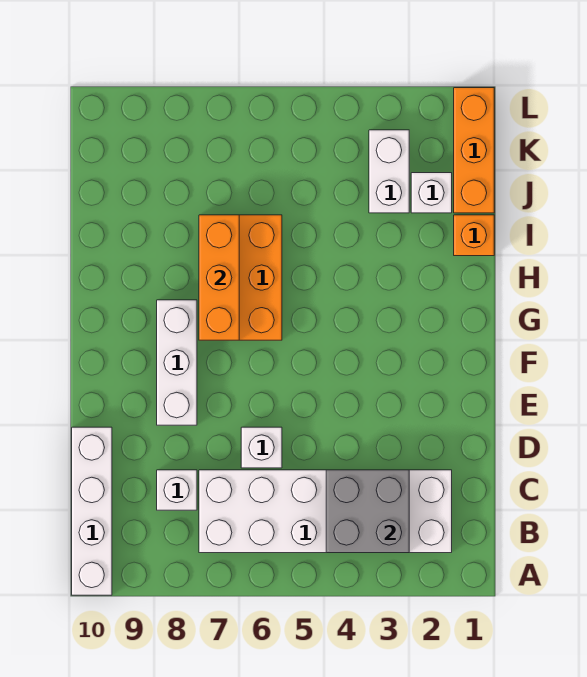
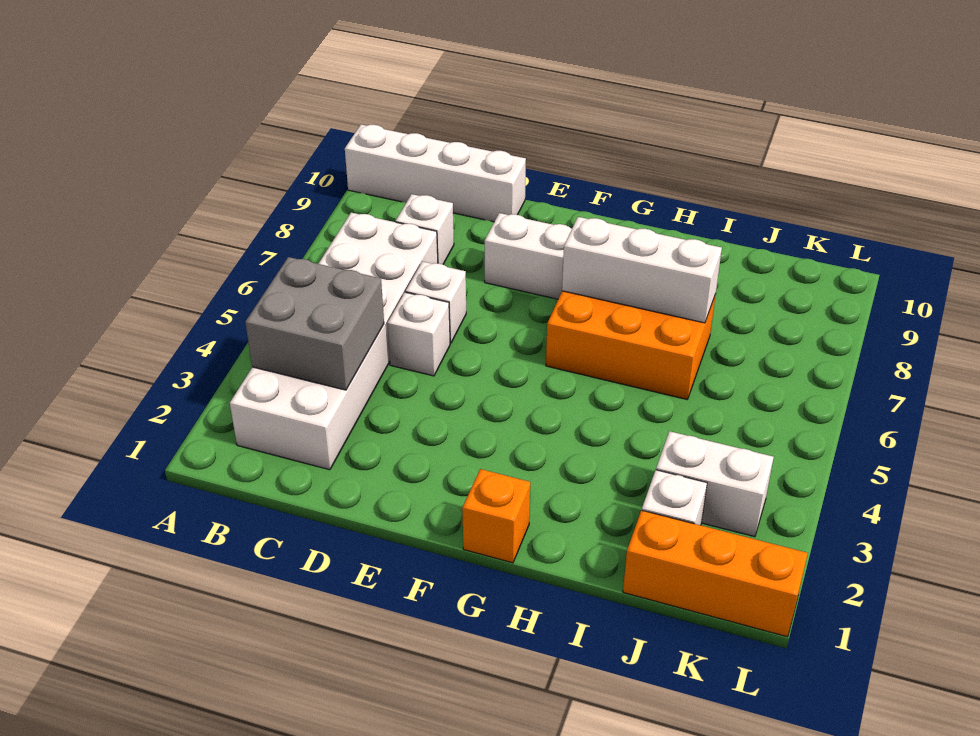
none -> white brick D5 level 1
orange brick G7:I7 level 2 -> white brick G7:I7 level 2
orange brick I1 level 1 -> orange brick G1 level 1

